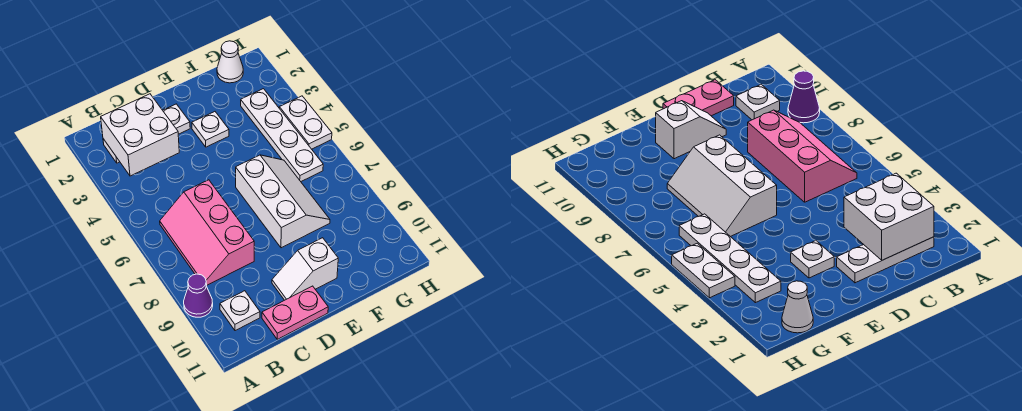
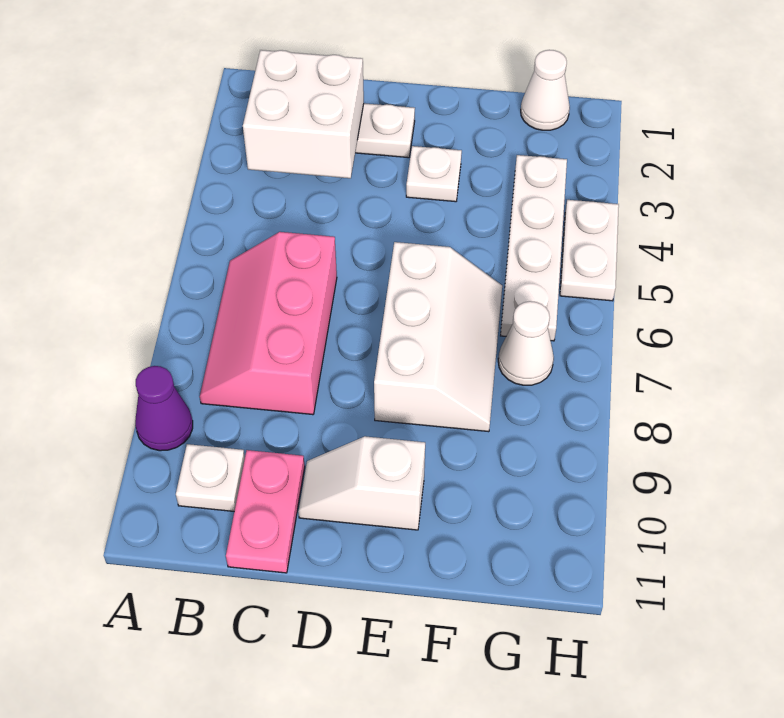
pink plate C11:D11 level 1 -> pink plate C10:C11 level 1
none -> white cone G7 level 1

